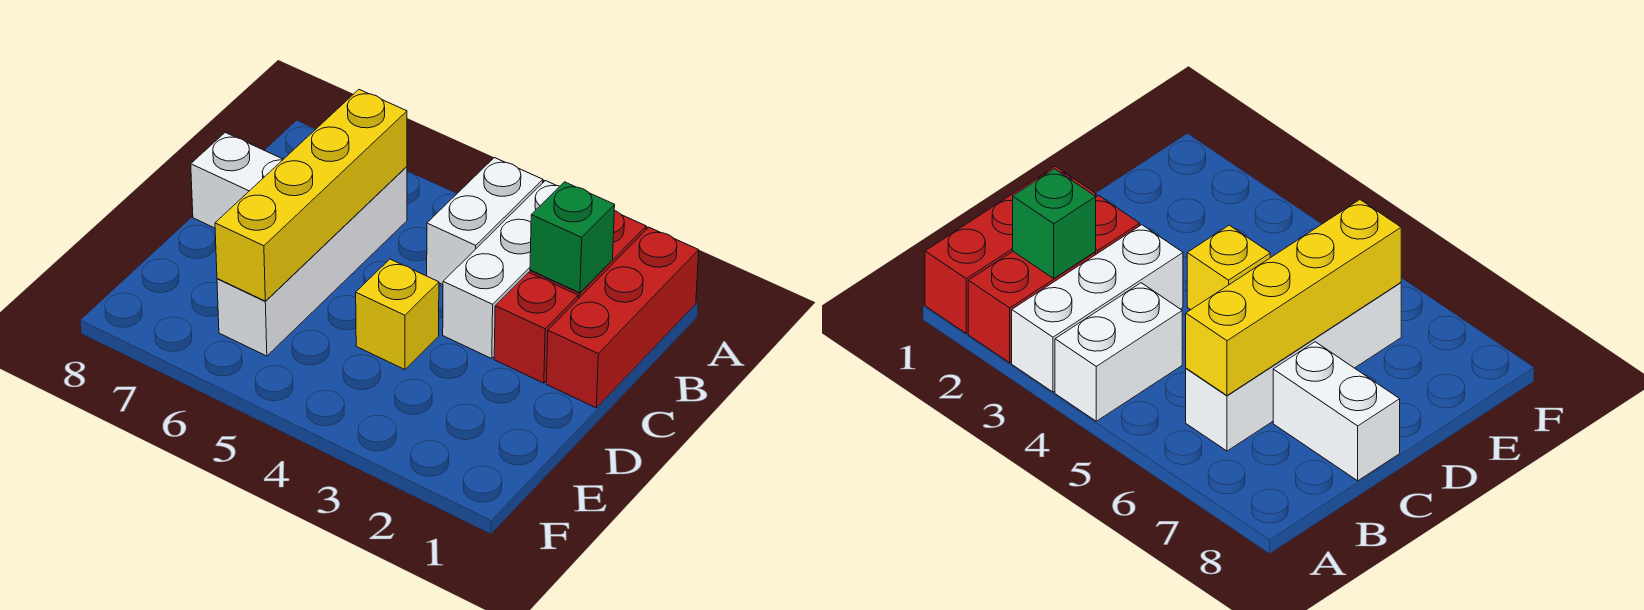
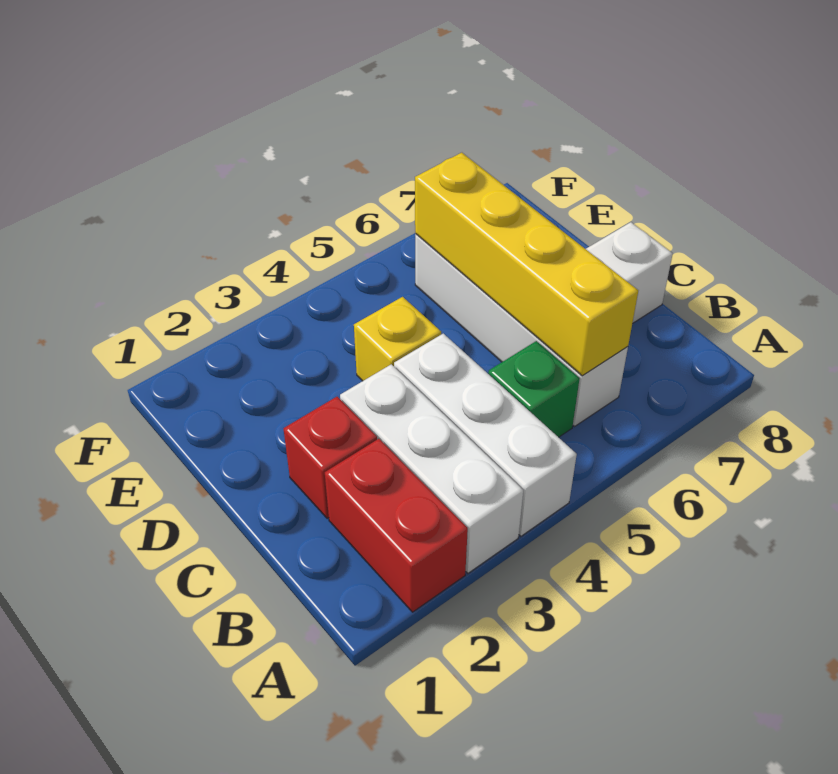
red brick A1:C1 level 1 -> none
white brick A4:B4 level 1 -> white brick A4:C4 level 1
green brick B2 level 2 -> green brick B5 level 1

